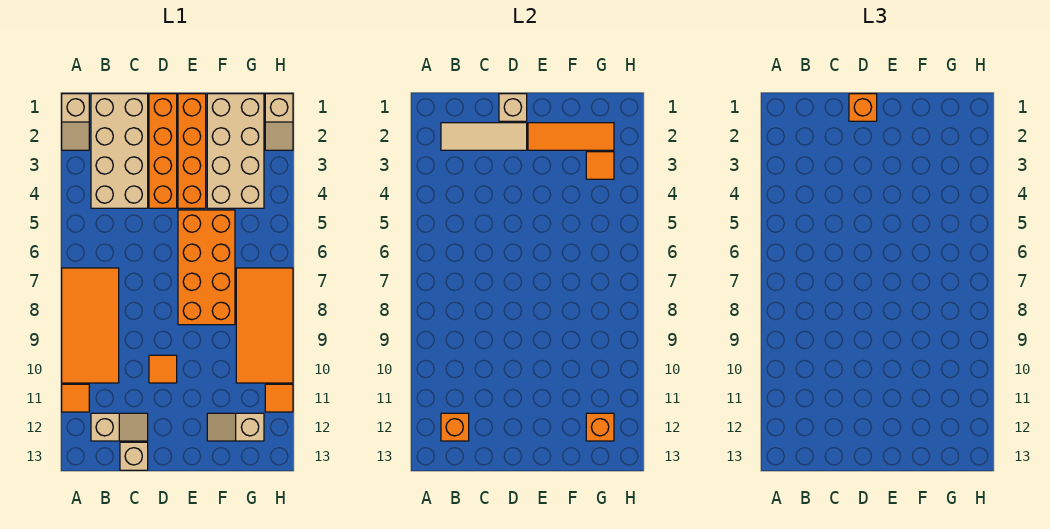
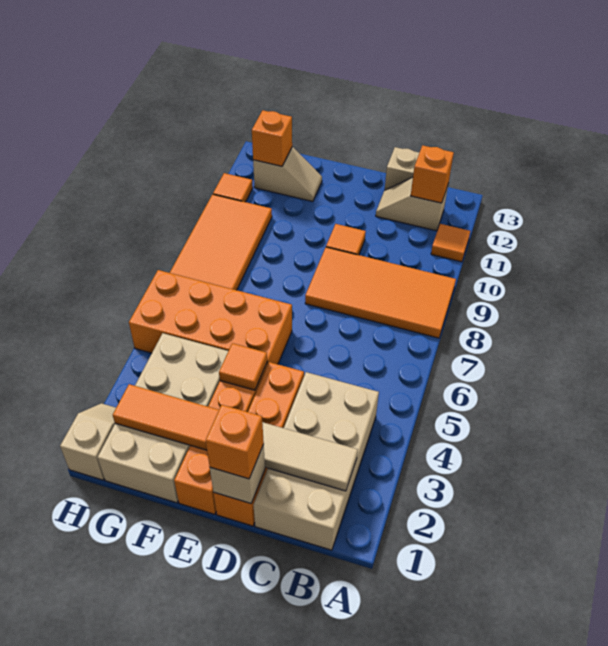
tan slope A1:A2 level 1 top 1 -> none
orange tile A7:B10 level 1 -> orange tile A8:D9 level 1
orange brick E5:F8 level 1 -> orange brick E5:H6 level 1
orange tile G3 level 2 -> orange tile E4 level 2

